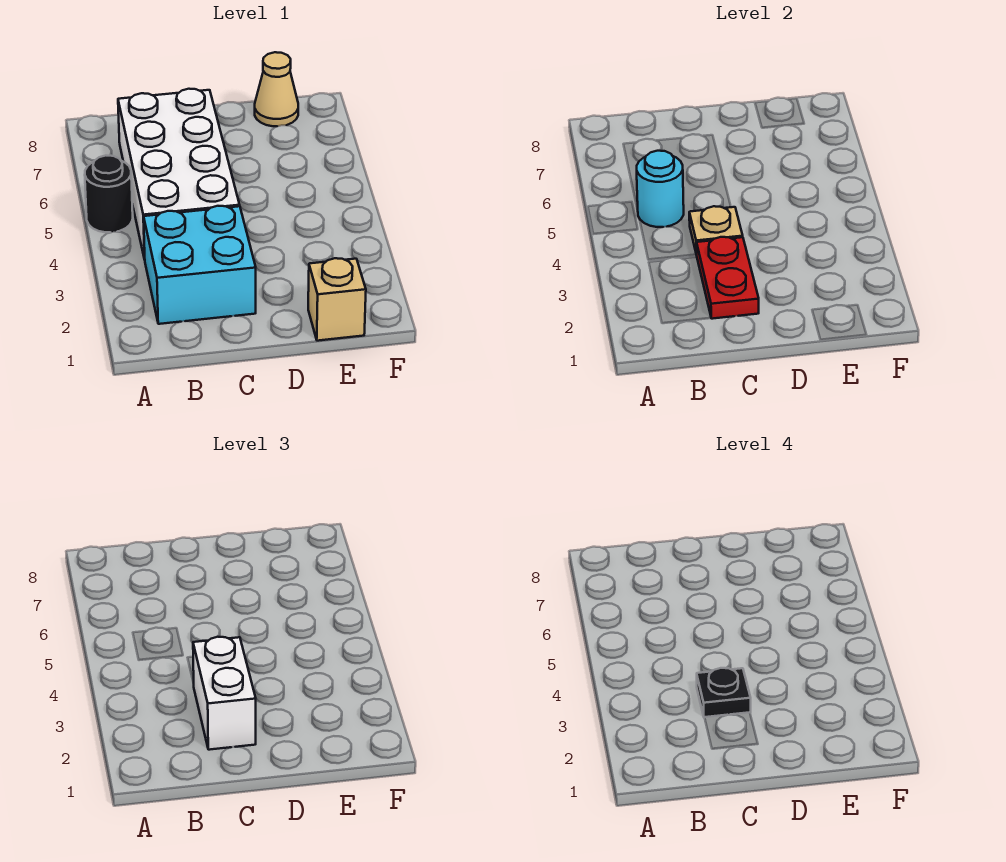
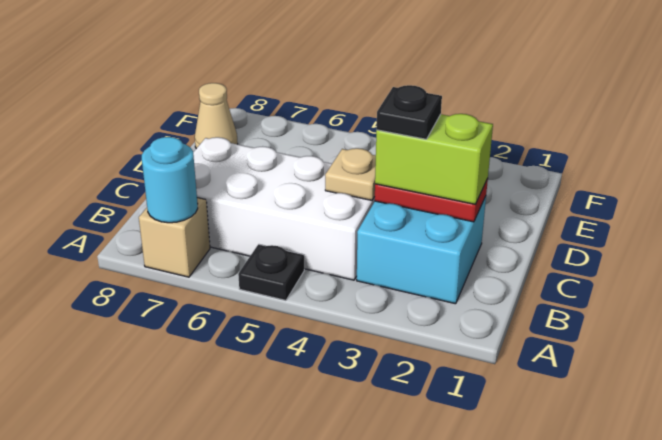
black round brick A5 level 1 -> black plate A5 level 1
cyan round brick B5 level 2 -> cyan round brick A7 level 2
white brick C2:C3 level 3 -> lime brick C2:C3 level 3
tan brick E1 level 1 -> tan brick A7 level 1

